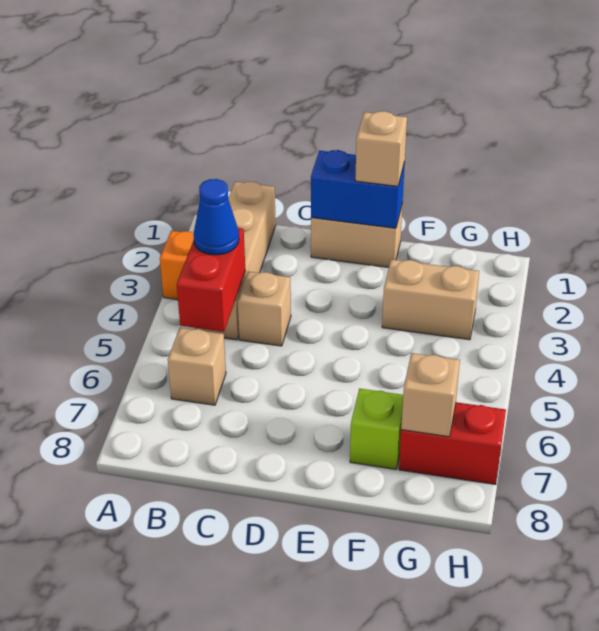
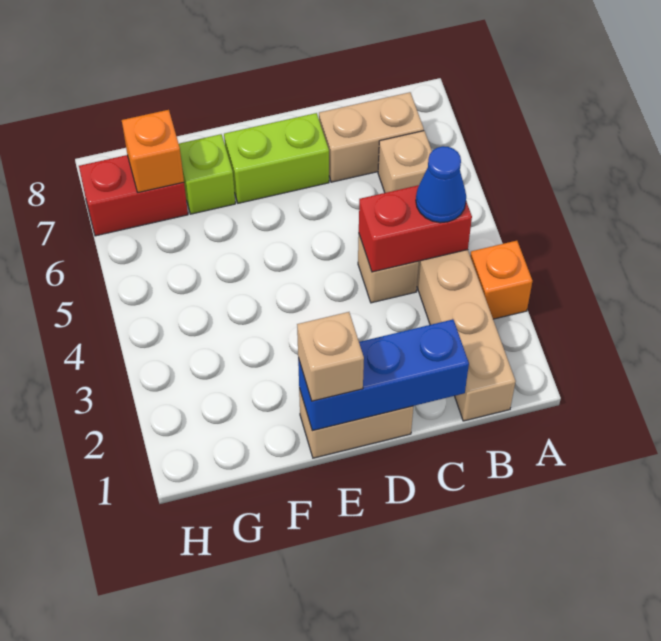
red brick B4:B5 level 2 -> red brick B4:C4 level 2
blue brick D1:E1 level 2 -> blue brick C1:E1 level 2
none -> lime brick D7:E7 level 1
tan brick F3:G3 level 1 -> tan brick B7:C7 level 1
tan brick G7 level 2 -> orange brick G7 level 2

